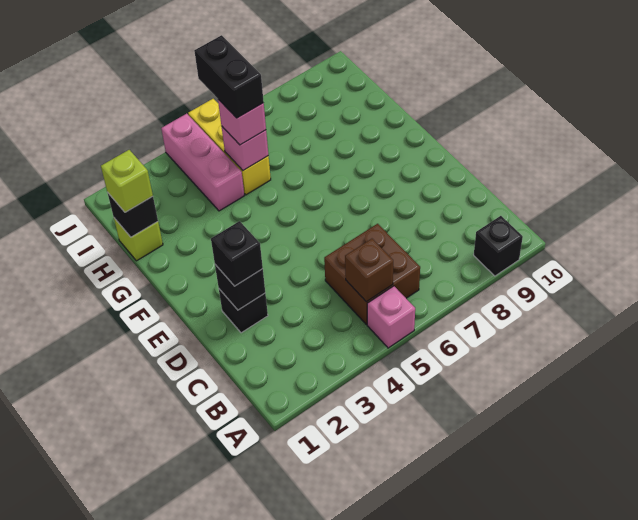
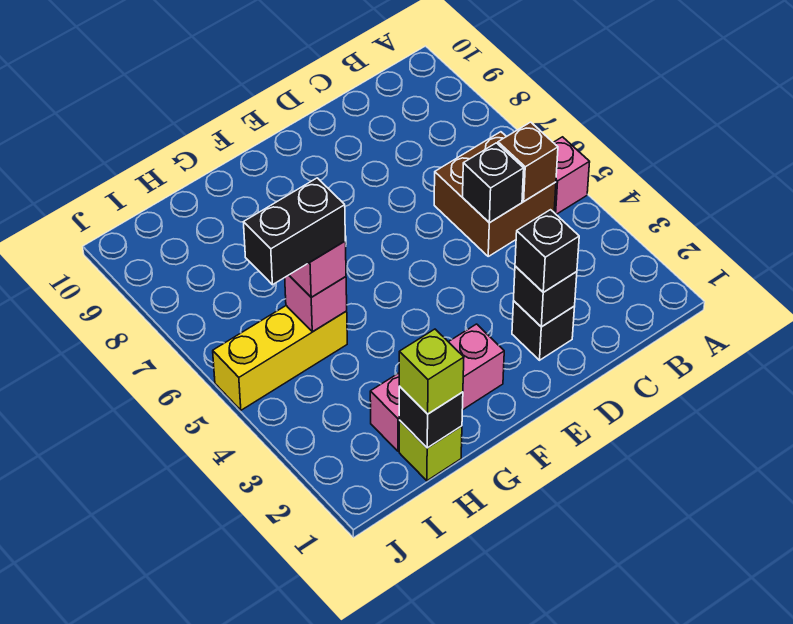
black brick A9 level 1 -> black brick C5 level 2
pink brick H4:J4 level 1 -> pink brick F2:H2 level 1

